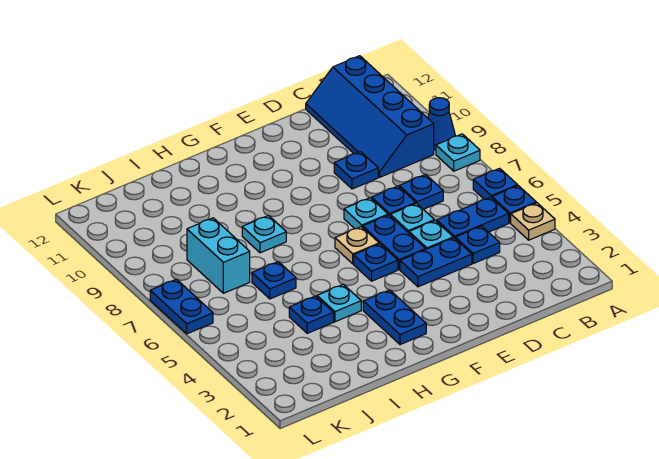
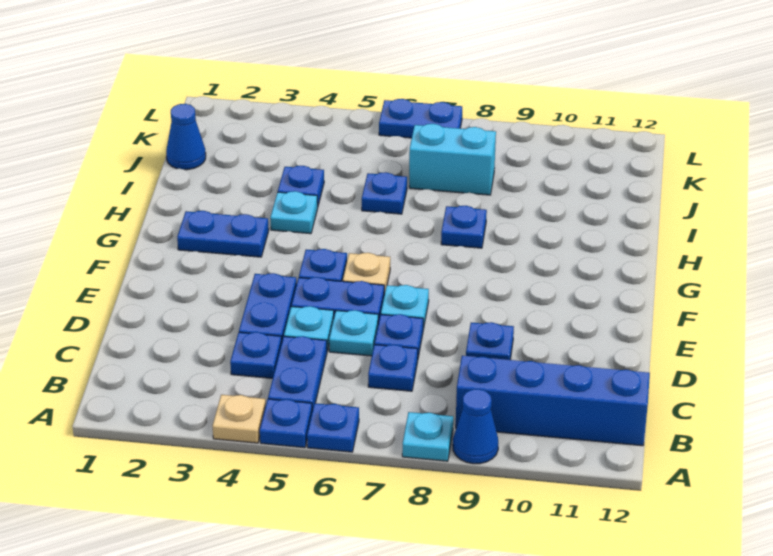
cyan plate H8 level 1 -> blue plate H8 level 1
none -> blue cone J1 level 1

